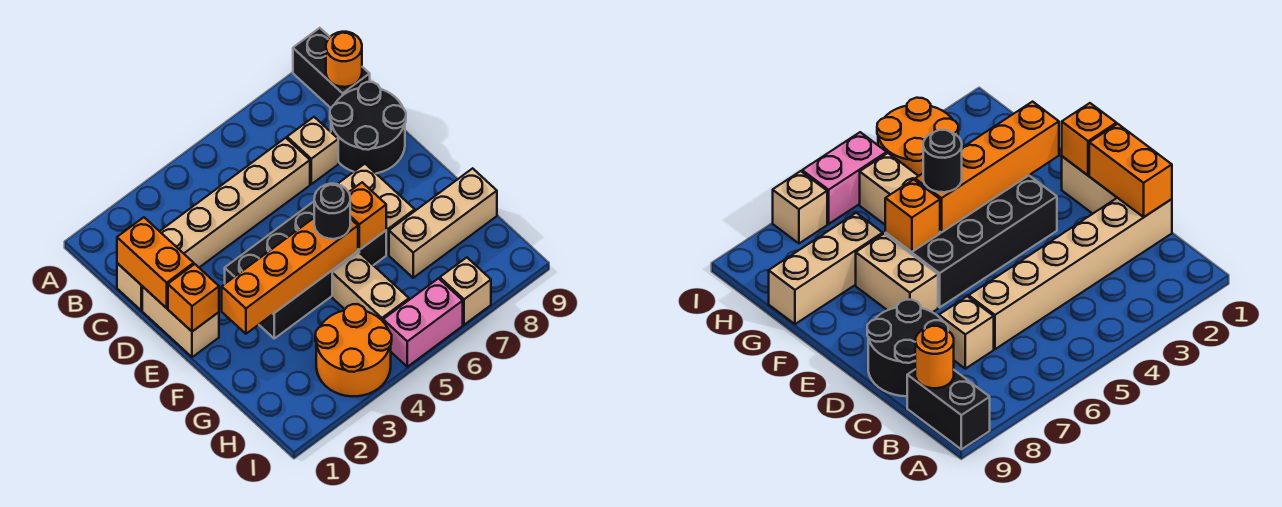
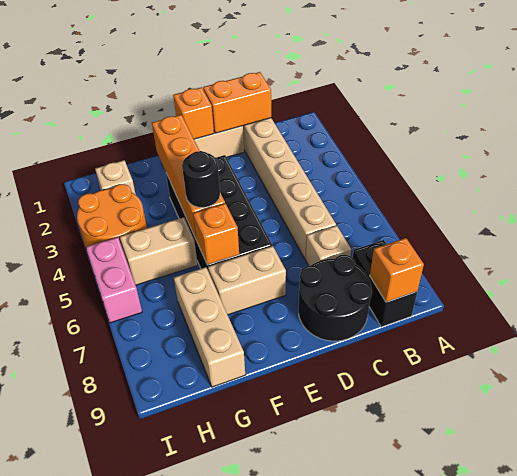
black brick A9:B9 level 1 -> black brick B8:B9 level 1
orange round brick B9 level 2 -> orange brick B9 level 2
tan brick I7 level 1 -> tan brick H2 level 1

